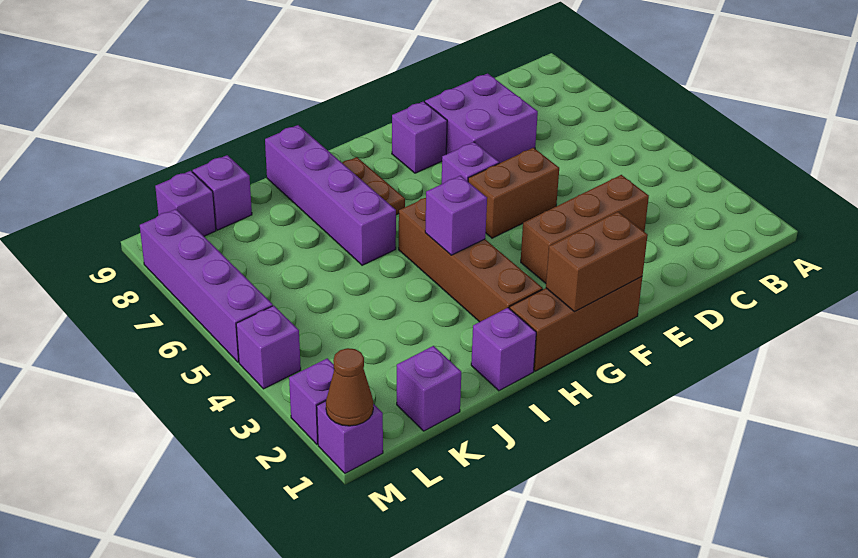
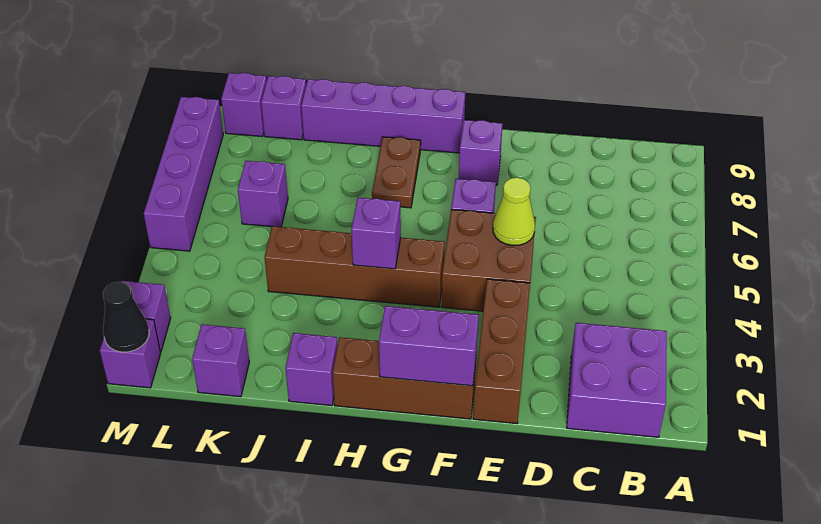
brown brick D3:F3 level 1 -> brown brick E1:E3 level 1
purple brick D7:E8 level 1 -> purple brick B1:C2 level 1
brown brick E5:F5 level 1 -> brown brick E4:F5 level 1
none -> lime cone E5 level 2
brown brick F1:G1 level 2 -> purple brick F1:G1 level 2
brown brick H2:H5 level 1 -> brown brick G4:J4 level 1
purple brick I6:I9 level 1 -> purple brick G9:J9 level 1
brown cone M1 level 2 -> black cone M1 level 2
purple brick M4 level 1 -> purple brick K6 level 1

